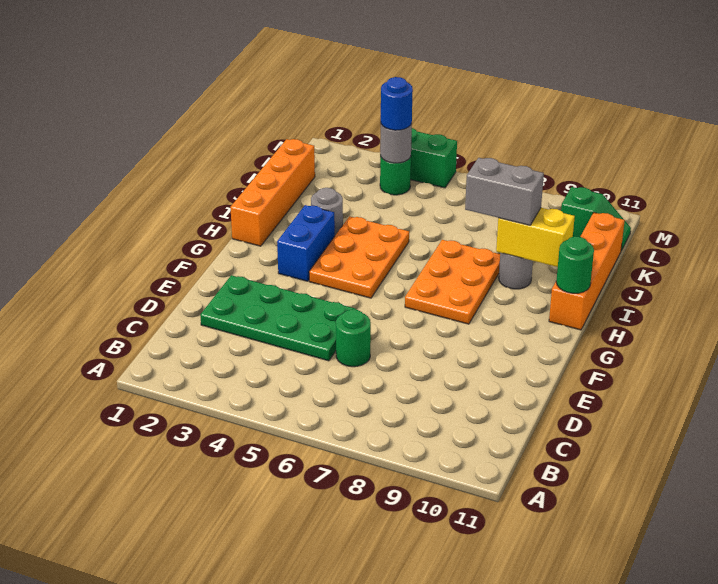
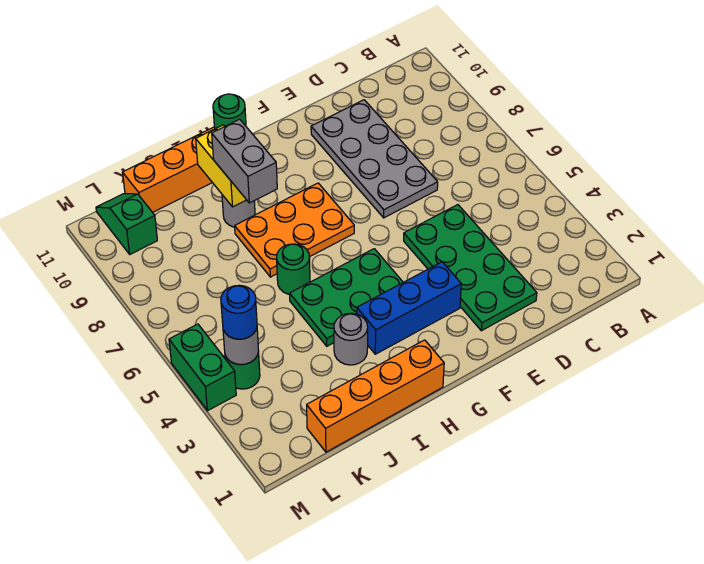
green round brick D6 level 1 -> green round brick I6 level 1
none -> grey plate D7:E10 level 1
blue brick G3:H3 level 1 -> blue brick F3:H3 level 1
orange plate G4:I5 level 1 -> green plate G4:I5 level 1

